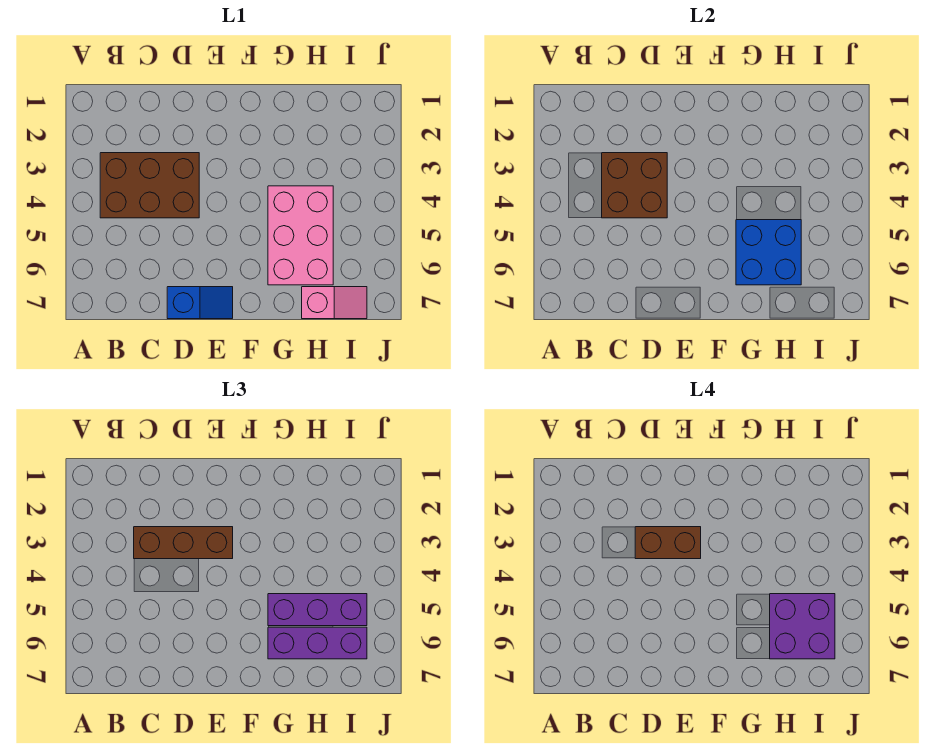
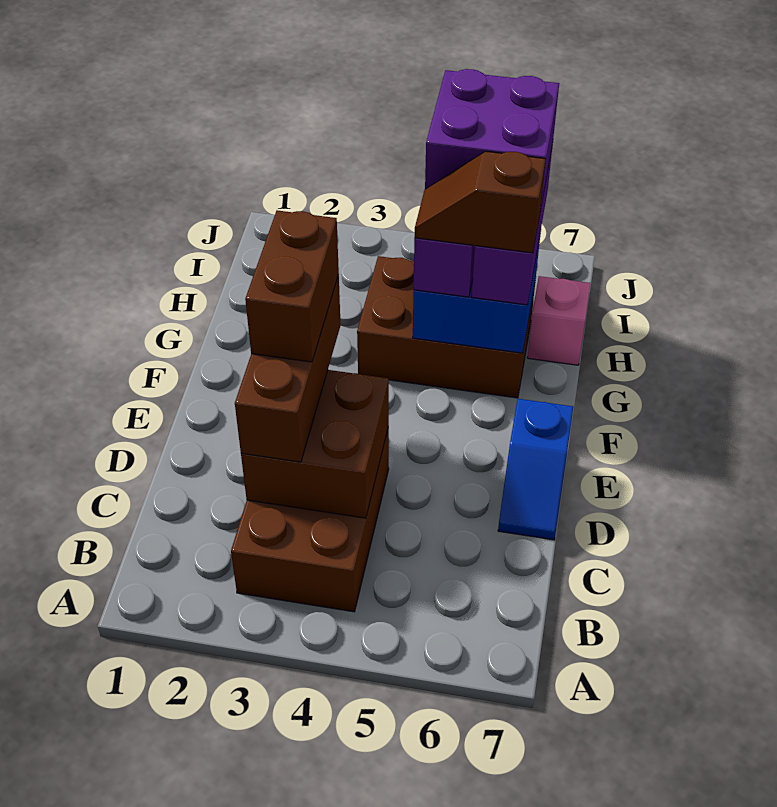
blue slope D7:E7 level 1 top D -> blue slope D7:E7 level 1 top E
pink brick G4:H6 level 1 -> brown brick G4:H6 level 1
none -> brown slope G5:G6 level 4 top 6

